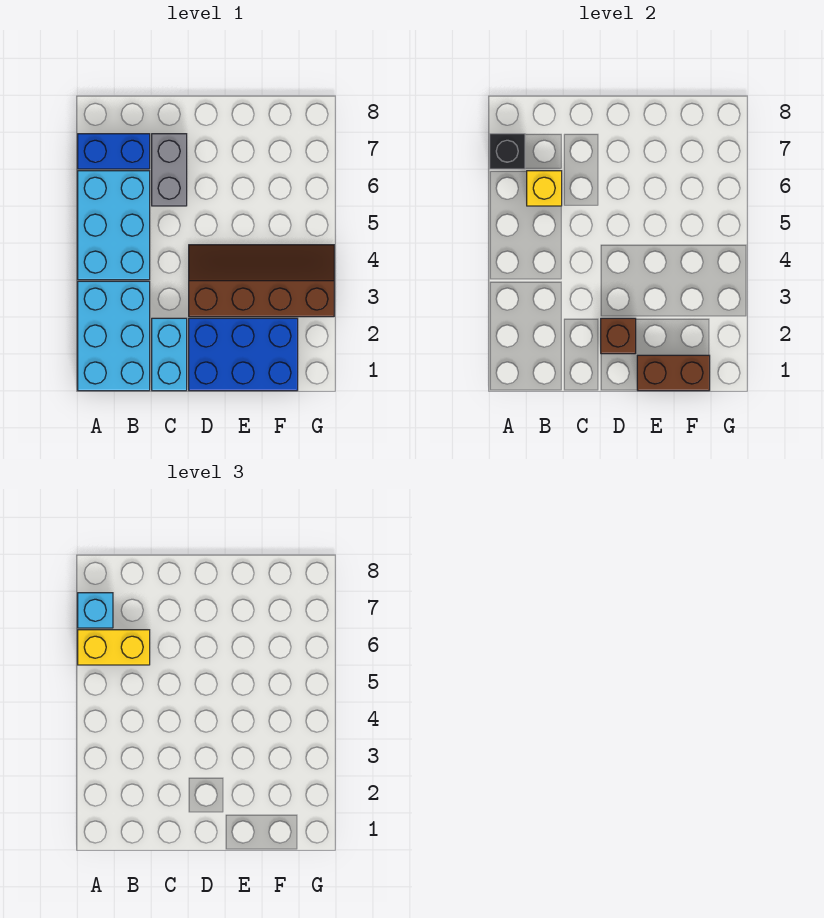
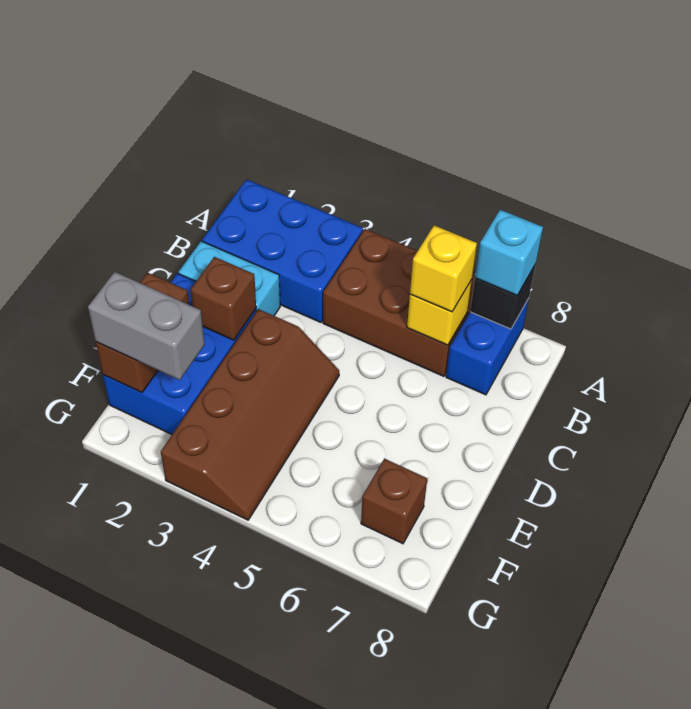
cyan brick A1:B3 level 1 -> blue brick A1:B3 level 1
cyan brick A4:B6 level 1 -> brown brick A4:B6 level 1
yellow brick A6:B6 level 3 -> yellow brick B6 level 3
grey brick C6:C7 level 1 -> grey brick F1:F2 level 3
none -> brown brick F7 level 1

